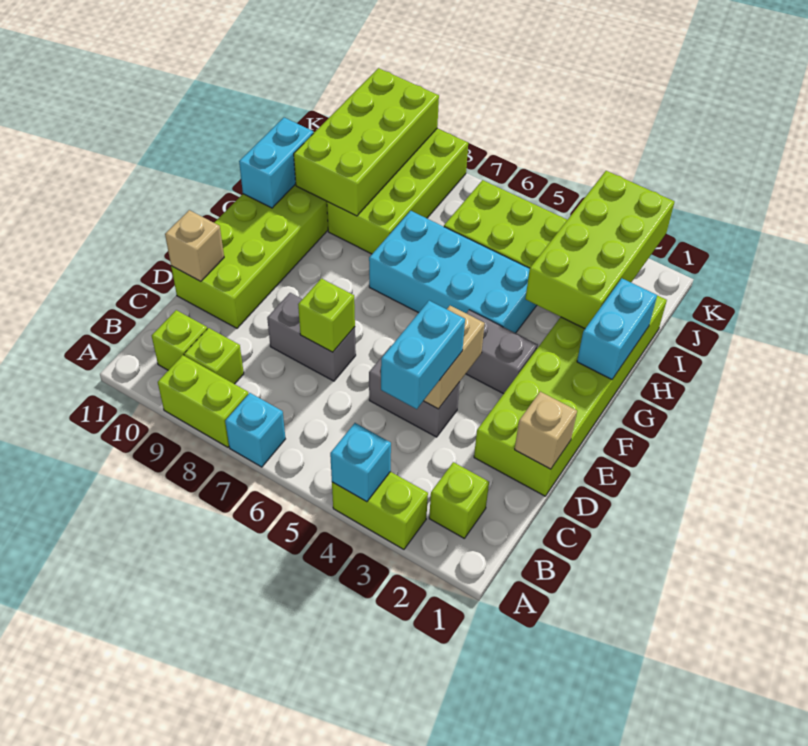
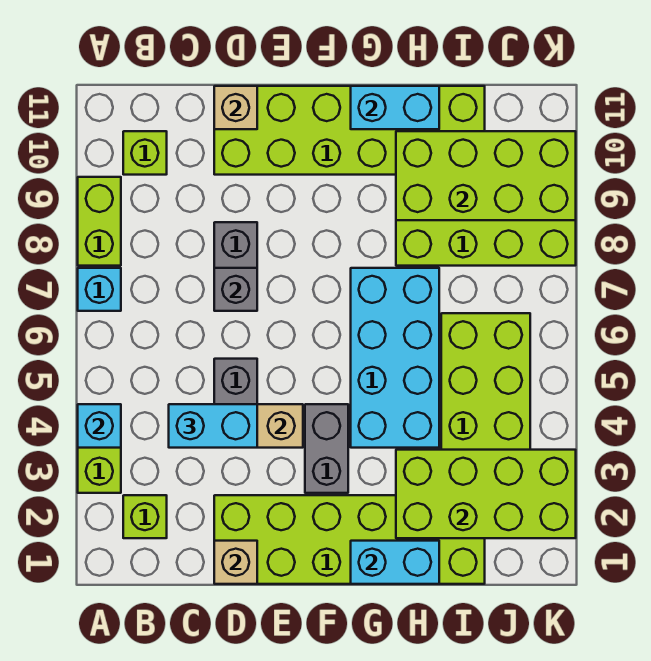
lime brick B9 level 1 -> none
lime brick D7 level 2 -> grey brick D7 level 2

